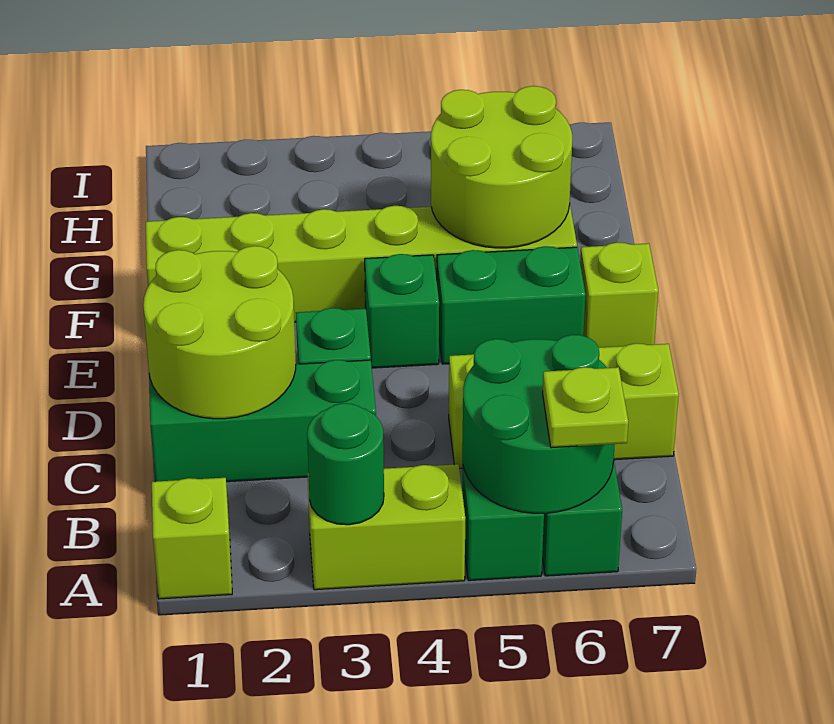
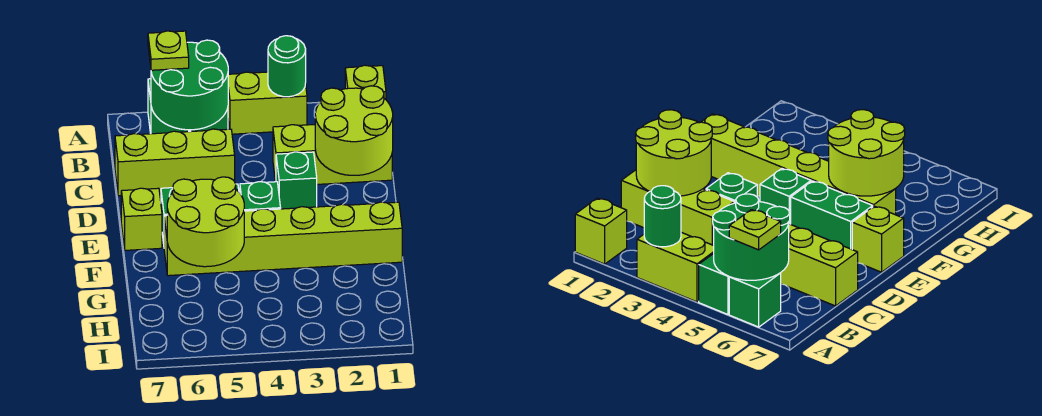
green brick C1:C3 level 1 -> lime brick C1:C3 level 1

